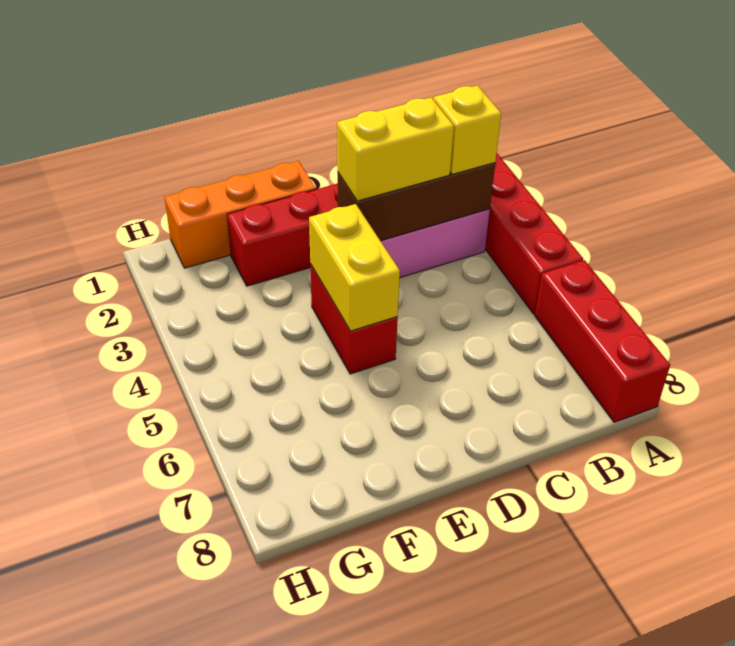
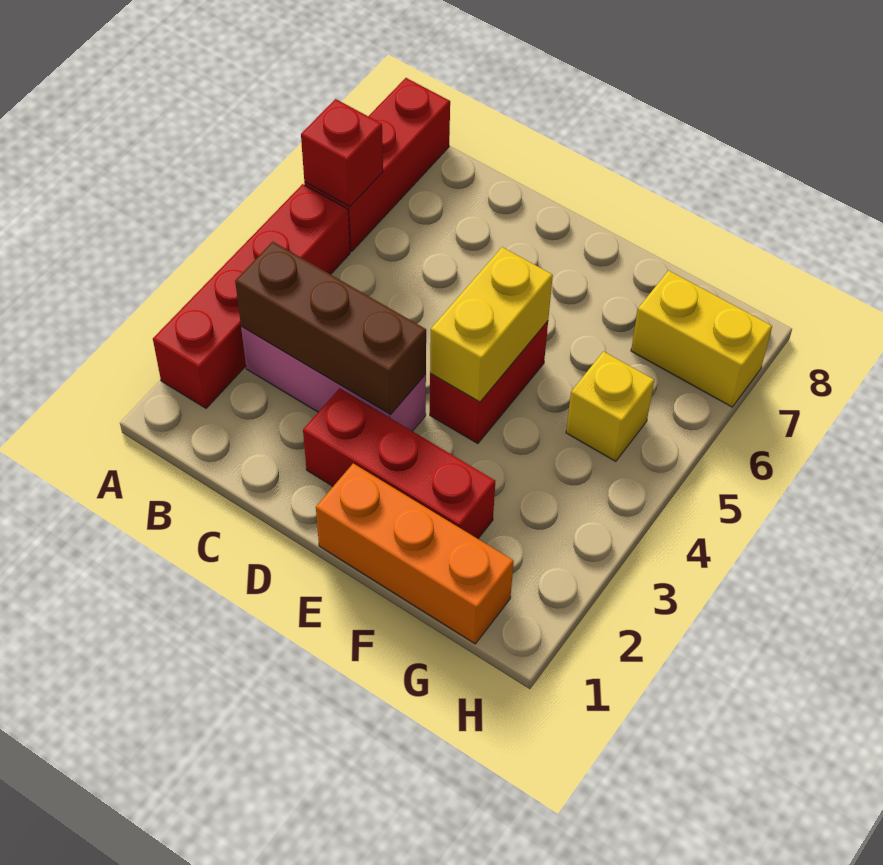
none -> red brick A6 level 2
yellow brick B3 level 3 -> yellow brick G5 level 1
yellow brick C3:D3 level 3 -> yellow brick G7:H7 level 1

